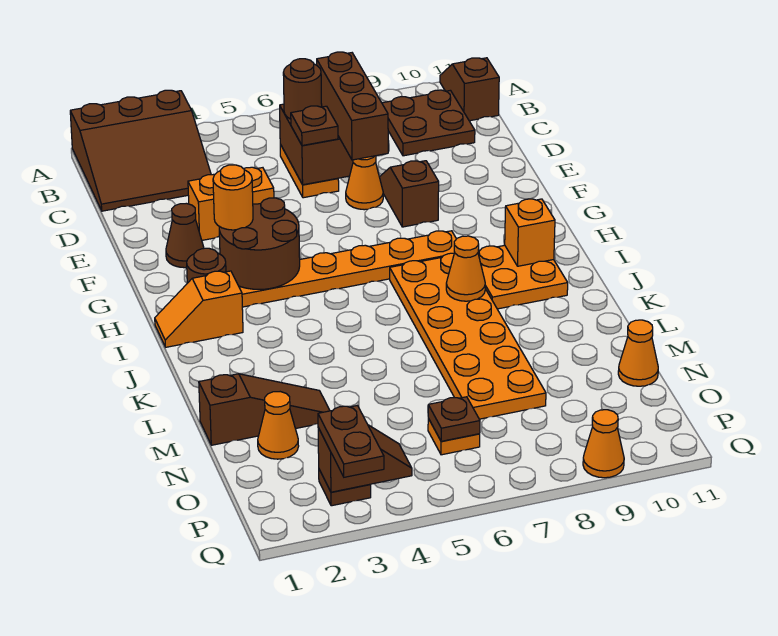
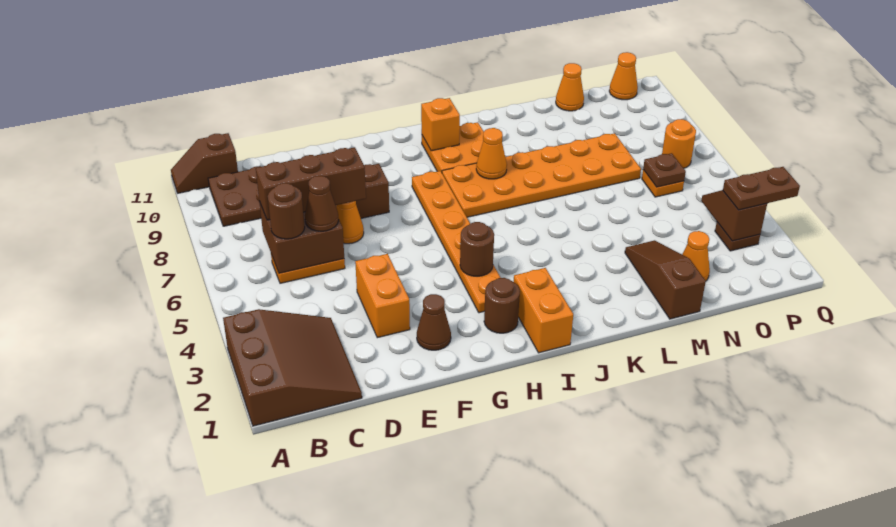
brown plate D6 level 3 -> brown cone D6 level 3
brown round brick G3:H4 level 2 -> brown round brick H4 level 2
orange round brick G3 level 3 -> orange round brick P7 level 1
orange slope I1:I2 level 1 top 2 -> orange brick I1:I2 level 1
orange cone Q9 level 1 -> orange cone P11 level 1

